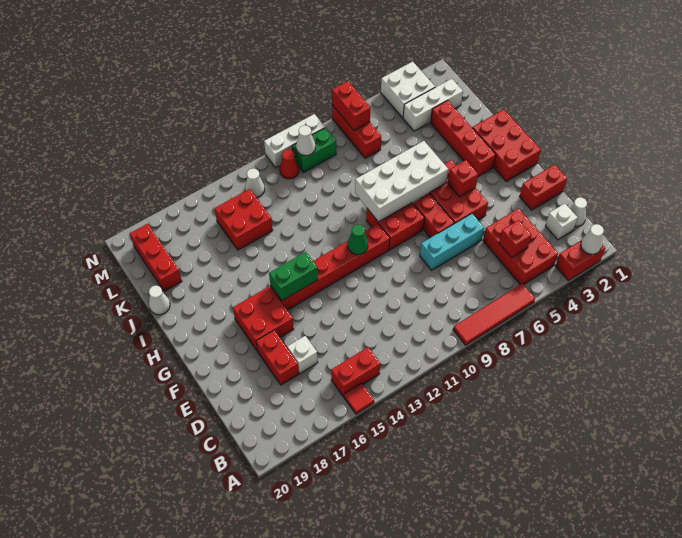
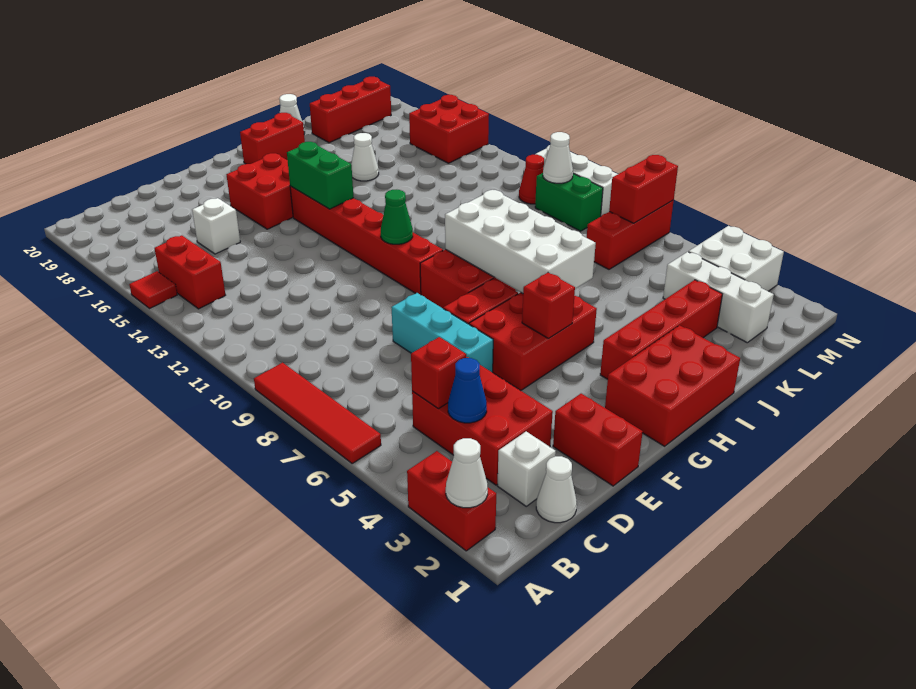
red brick B4:D5 level 1 -> red brick C3:D5 level 1
none -> blue cone C4 level 2
red brick D17:E17 level 1 -> red brick H19:I19 level 1
red brick K14:L15 level 1 -> red brick M15:N16 level 1
white cone M13 level 1 -> white cone J16 level 1

